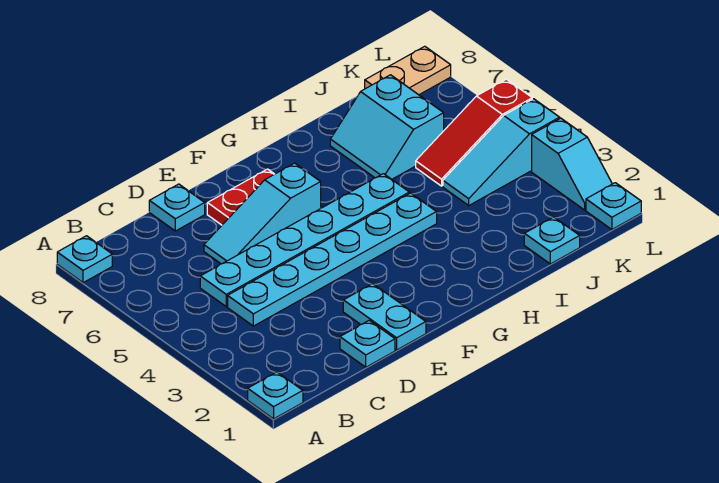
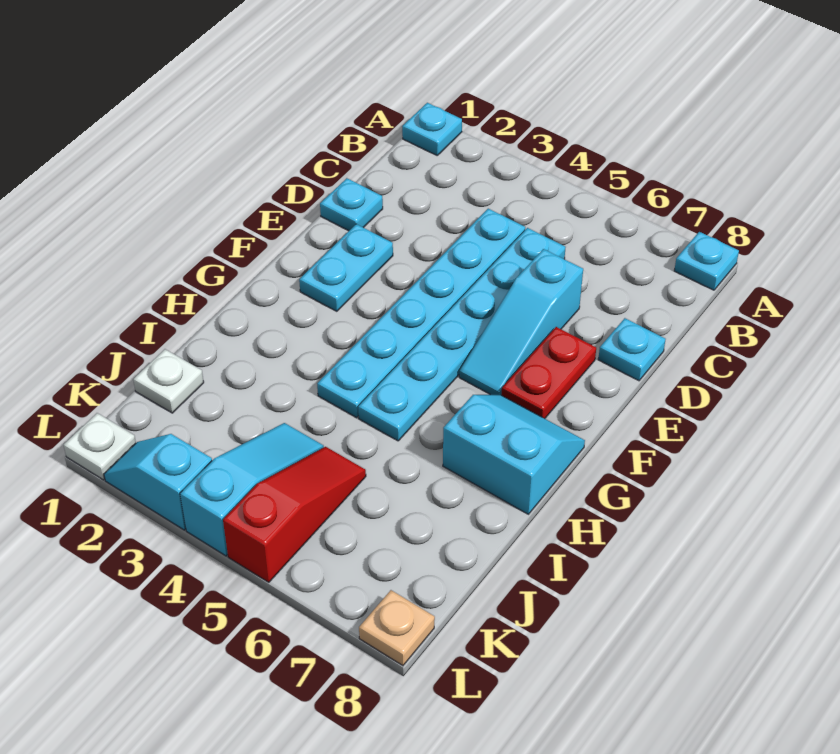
cyan slope D6:F6 level 1 top F -> cyan slope D6:F6 level 1 top D
cyan plate E1:E2 level 1 -> cyan plate E2:F2 level 1
cyan slope I6:J7 level 1 top J -> cyan slope G7:H8 level 1 top H
cyan plate J1 level 1 -> white plate J1 level 1
tan plate K8:L8 level 1 -> tan plate L8 level 1
cyan plate L1 level 1 -> white plate L1 level 1

